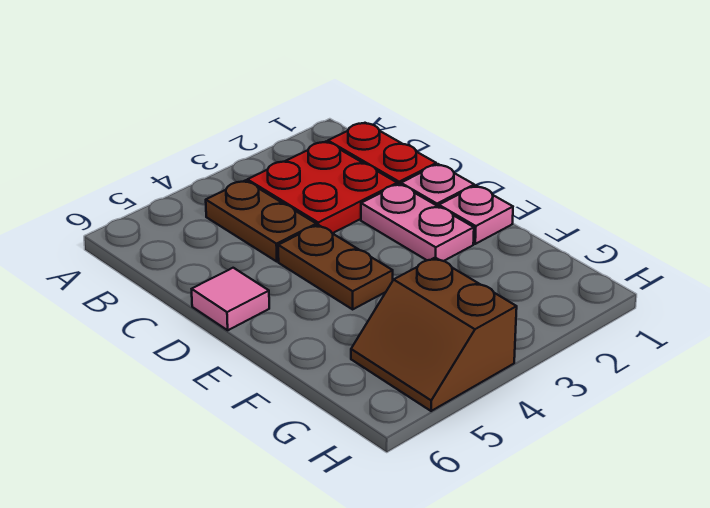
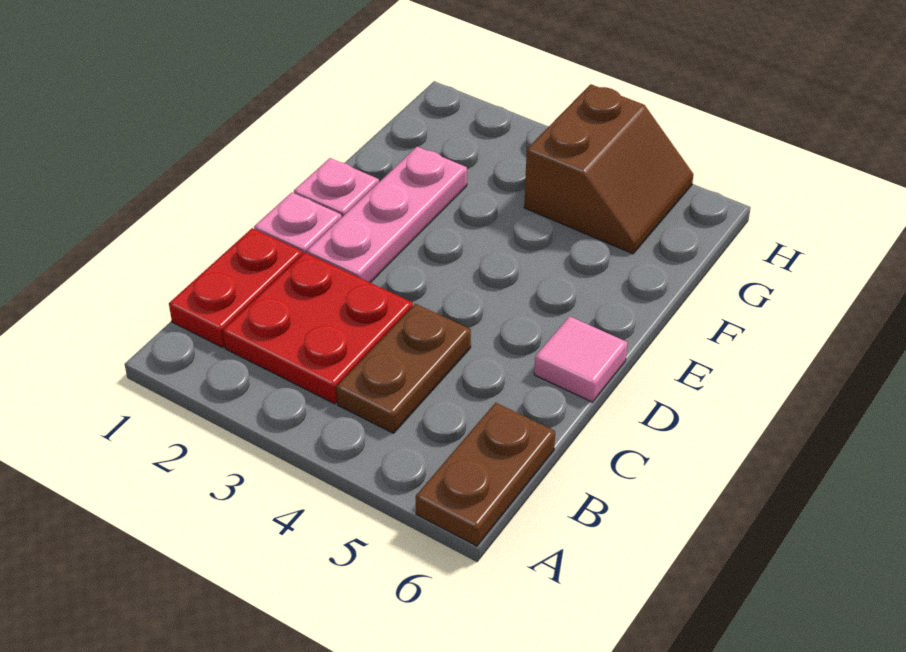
pink plate D2:E2 level 1 -> pink plate D2:F2 level 1
brown plate D4:E4 level 1 -> brown plate A6:B6 level 1

